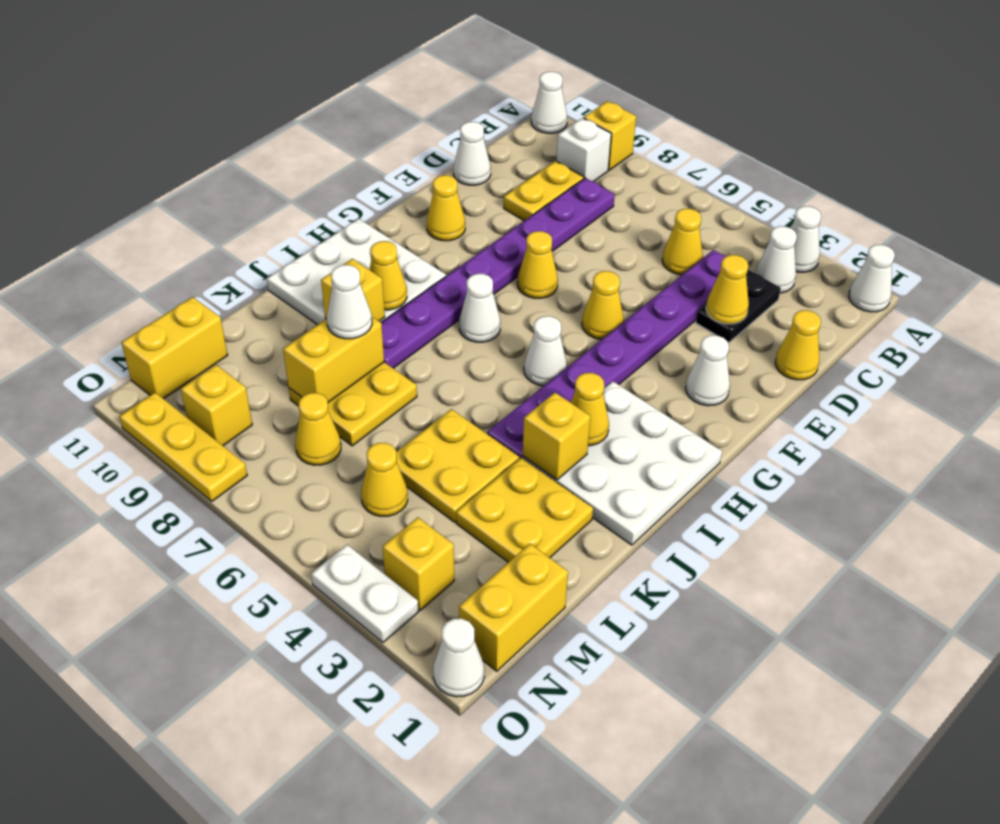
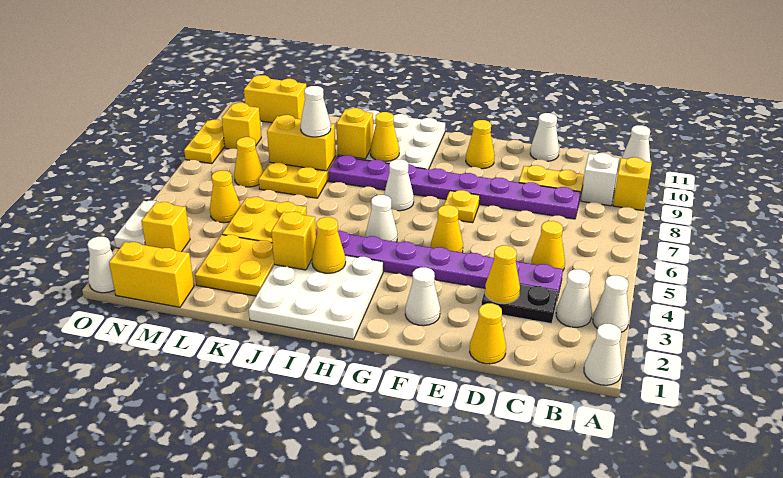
yellow cone F7 level 1 -> yellow plate F7 level 1
yellow plate O8:O10 level 1 -> yellow plate O8:O9 level 1

